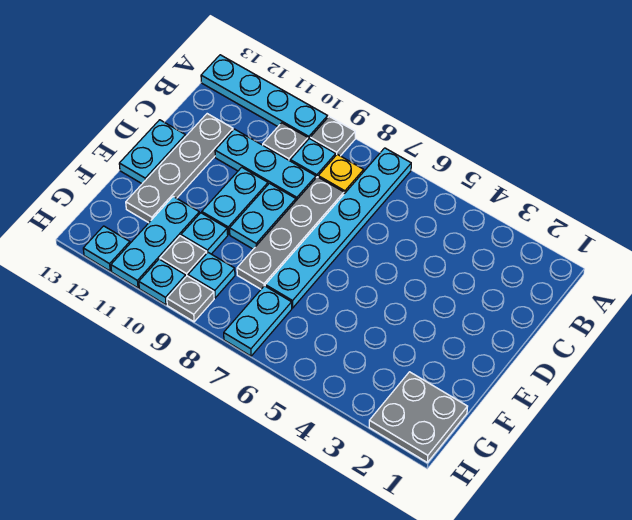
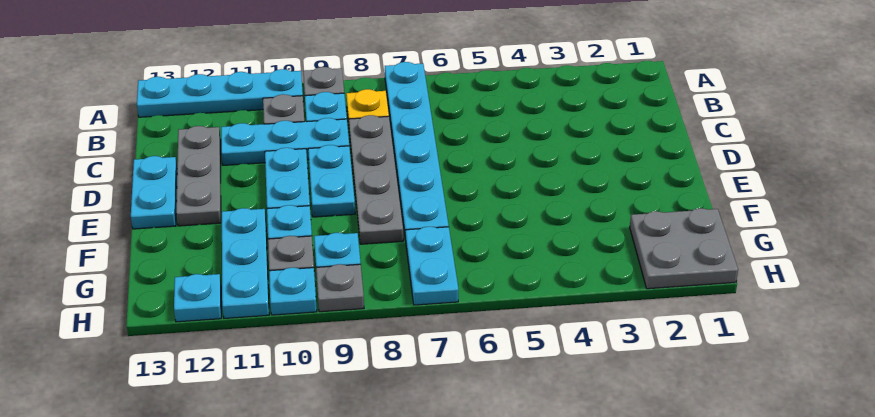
grey plate C12:F12 level 1 -> grey plate C12:E12 level 1

